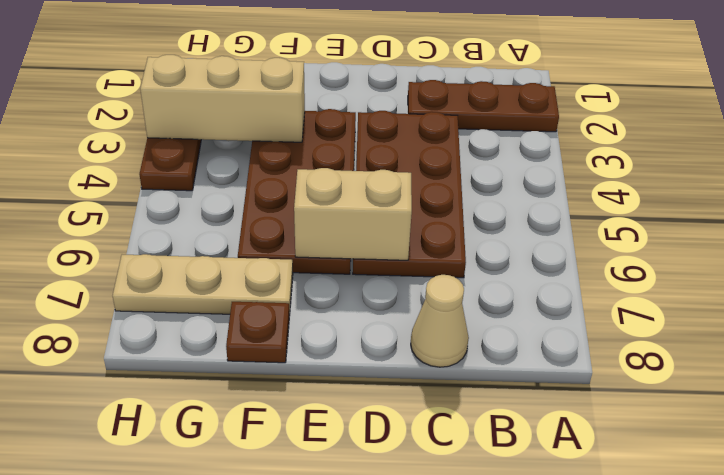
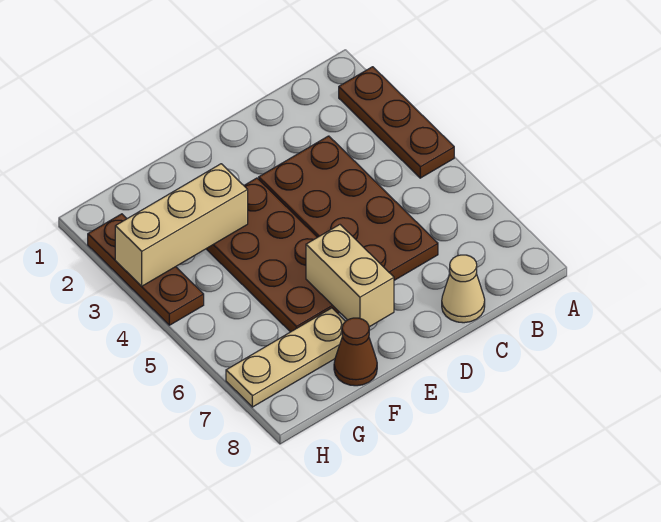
brown plate A2:C2 level 1 -> brown plate A2:A4 level 1
tan brick D6:E6 level 2 -> tan brick E6:E7 level 2
brown plate F8 level 1 -> brown cone F8 level 1

